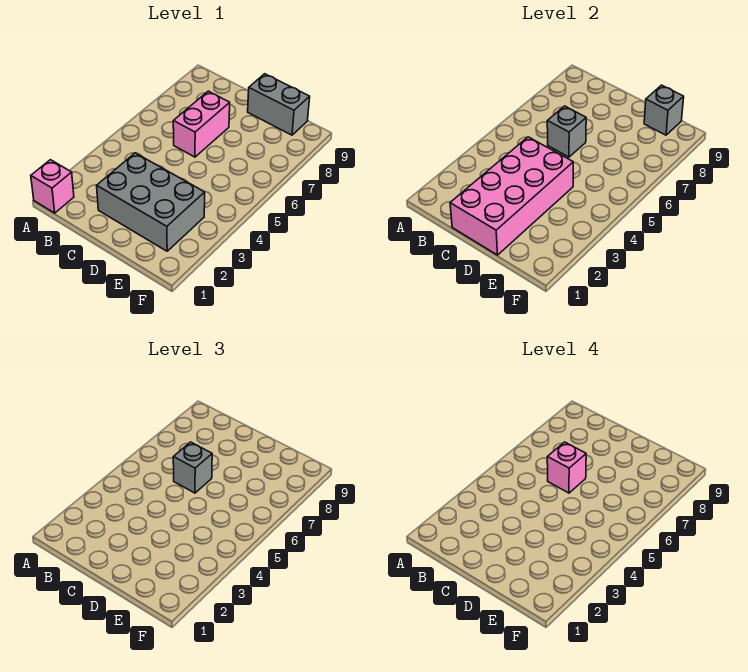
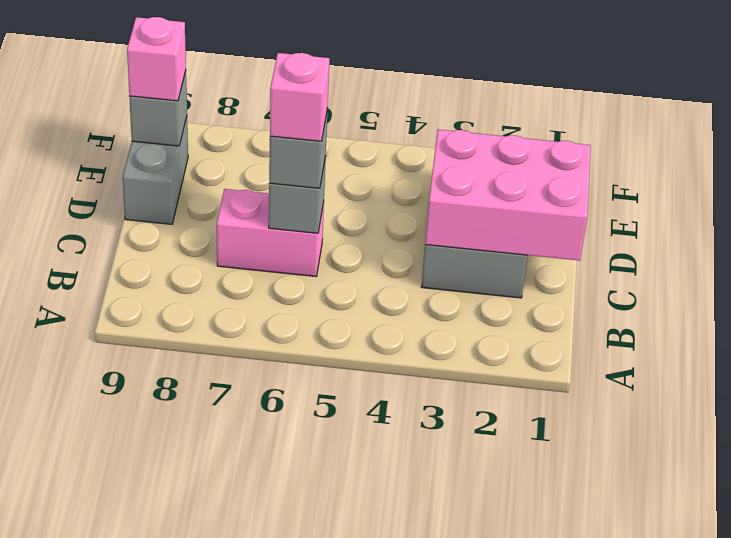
pink brick A1 level 1 -> pink brick E9 level 3
pink brick C1:D4 level 2 -> pink brick C1:D3 level 2

